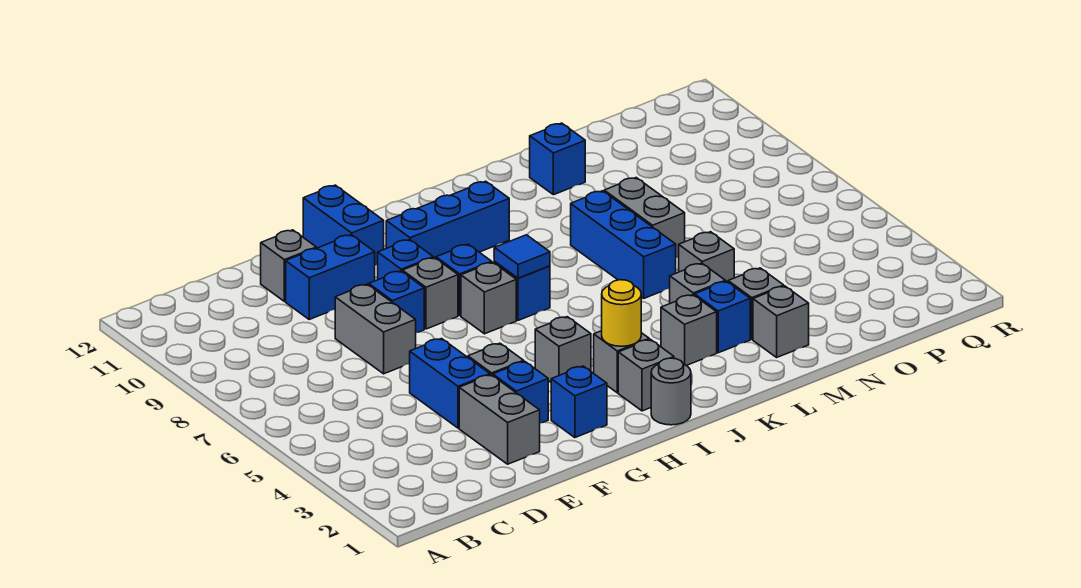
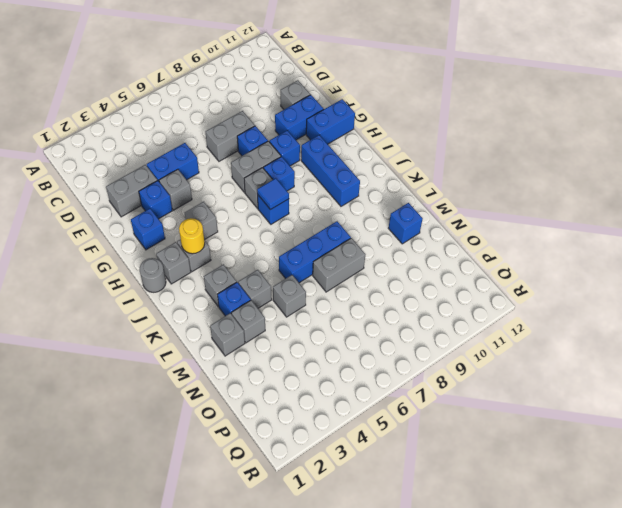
blue brick E10:F10 level 1 -> blue brick F10:F11 level 1
grey brick G8 level 1 -> grey brick G7:G8 level 1

